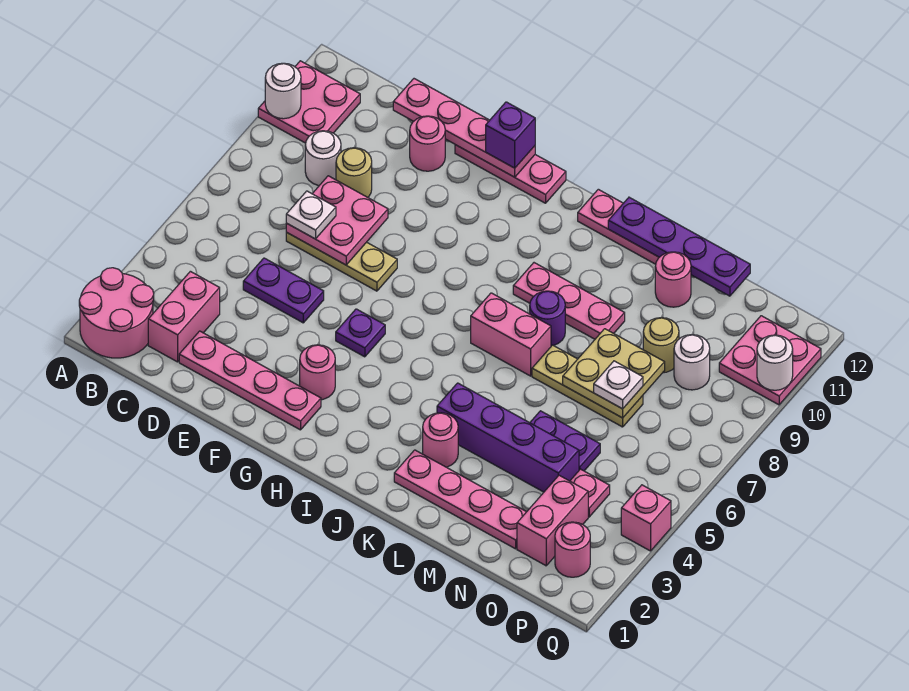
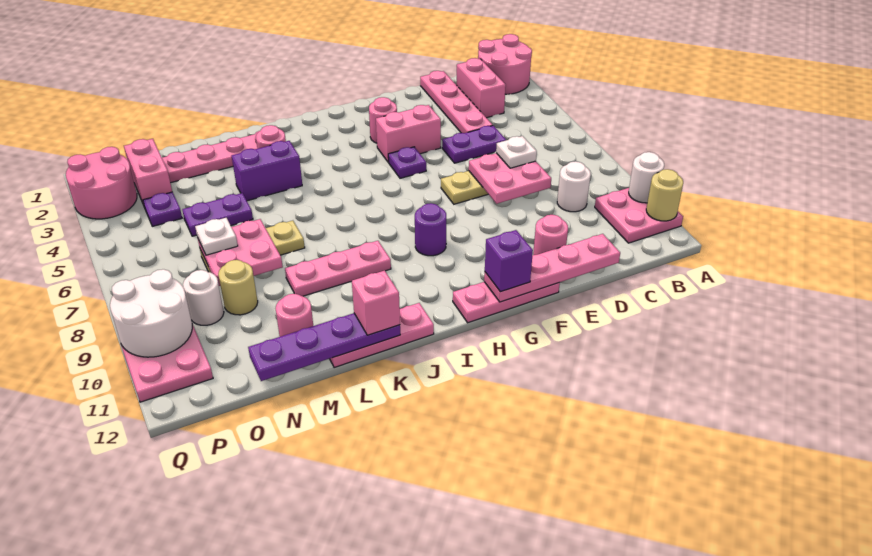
pink plate D2:G2 level 1 -> pink plate D1:D4 level 1
tan round brick D9 level 1 -> tan round brick A11 level 2
pink brick J7:K7 level 1 -> pink brick F4:G4 level 1
purple brick K4:N4 level 1 -> purple brick K4:L4 level 1
purple round brick K8 level 1 -> purple round brick H9 level 1
tan plate M7:N8 level 2 -> pink plate M7:N8 level 2
pink plate O4 level 1 -> purple plate O4 level 1
pink round brick P2 level 1 -> pink round brick P2:Q3 level 1
pink brick Q4 level 1 -> pink brick K12 level 3
white round brick Q10 level 2 -> white round brick P9:Q10 level 2

